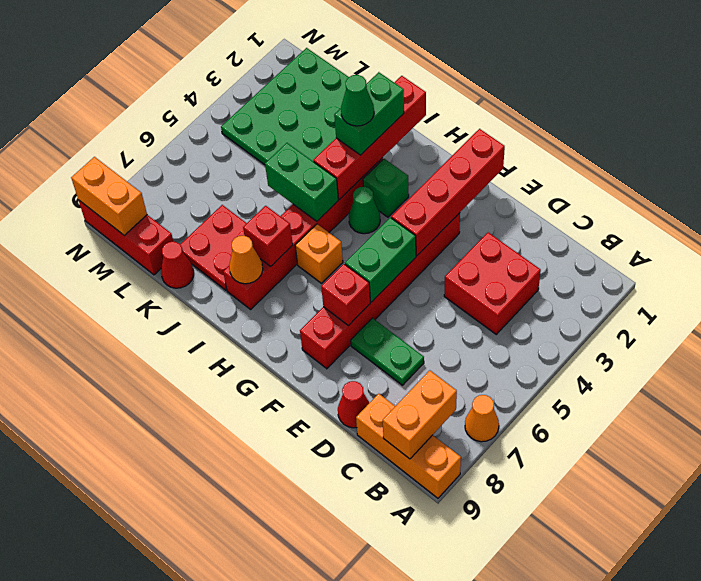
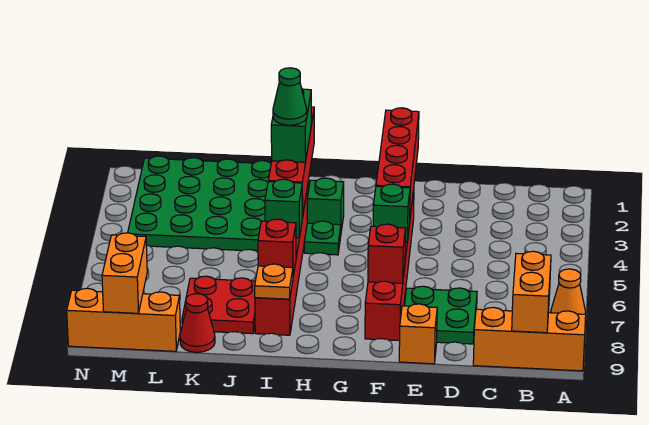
red brick C3:D4 level 1 -> none
green plate D7:E7 level 1 -> green plate D7:E8 level 1
red cone D9 level 1 -> none
green brick F5:F6 level 2 -> green brick F5 level 2
green cone H4 level 1 -> green plate H4 level 1
orange brick H6 level 1 -> orange brick E9 level 1
green brick I5:J5 level 2 -> green brick I5 level 2
orange cone I8 level 2 -> orange plate I8 level 2
red brick L9:N9 level 1 -> orange brick L9:N9 level 1
orange brick M9:N9 level 2 -> orange brick M8:M9 level 2

